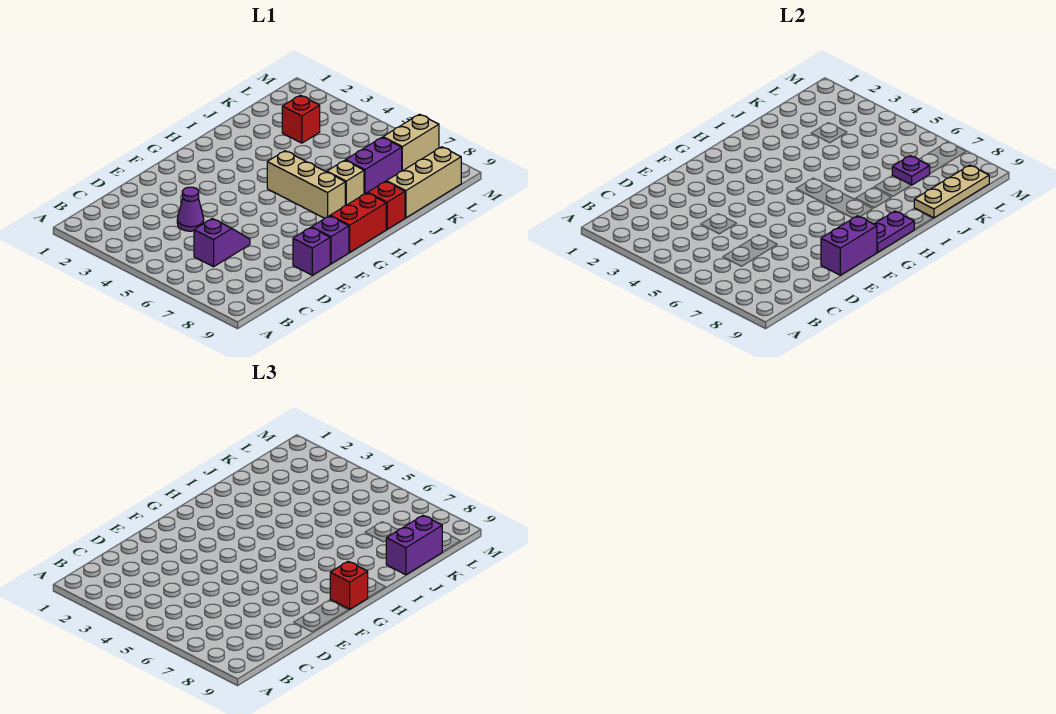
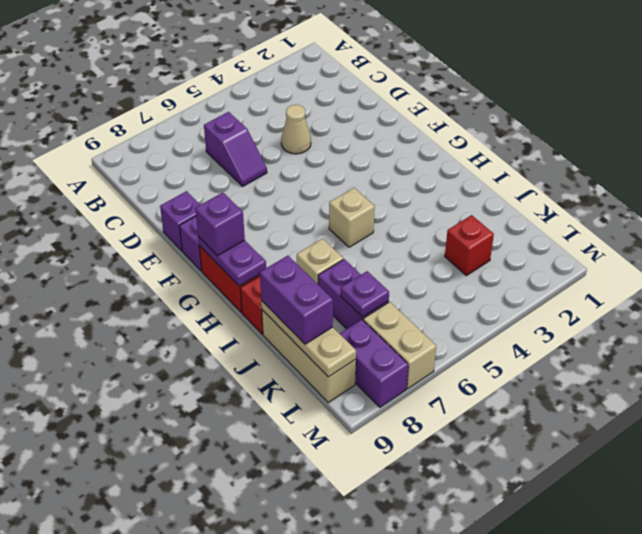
purple cone D4 level 1 -> tan cone D4 level 1
purple brick E9:F9 level 2 -> purple brick L8:M8 level 1
red brick G9 level 3 -> purple brick G9 level 3
tan brick H5:H7 level 1 -> tan brick H5 level 1

